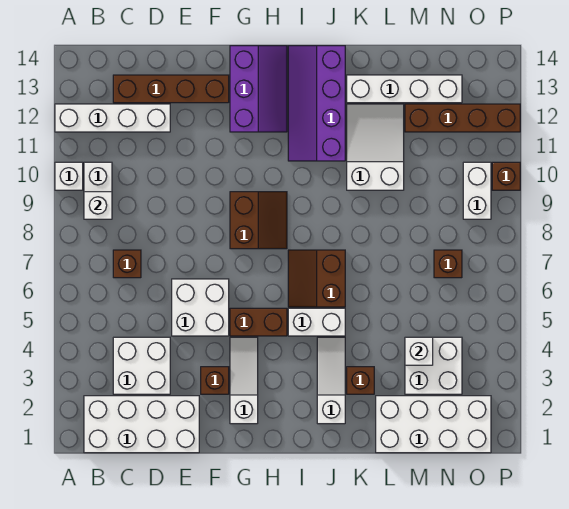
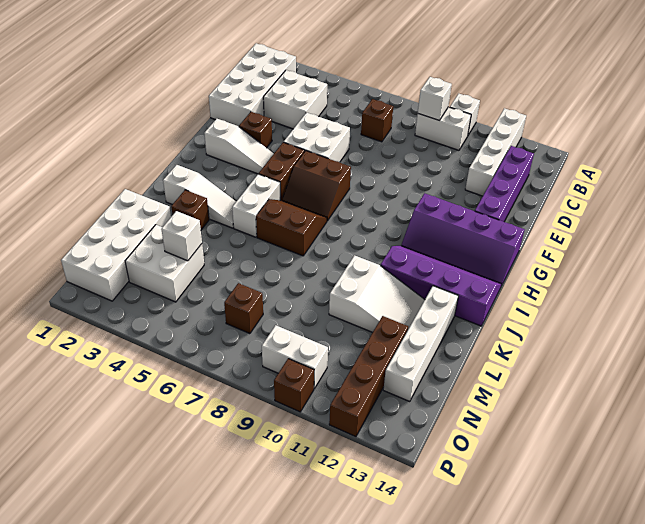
brown brick C13:F13 level 1 -> purple brick C13:F13 level 1
brown slope G8:H9 level 1 top G -> brown slope G6:H7 level 1 top G
purple slope G12:H14 level 1 top G -> purple slope G11:H14 level 1 top G

